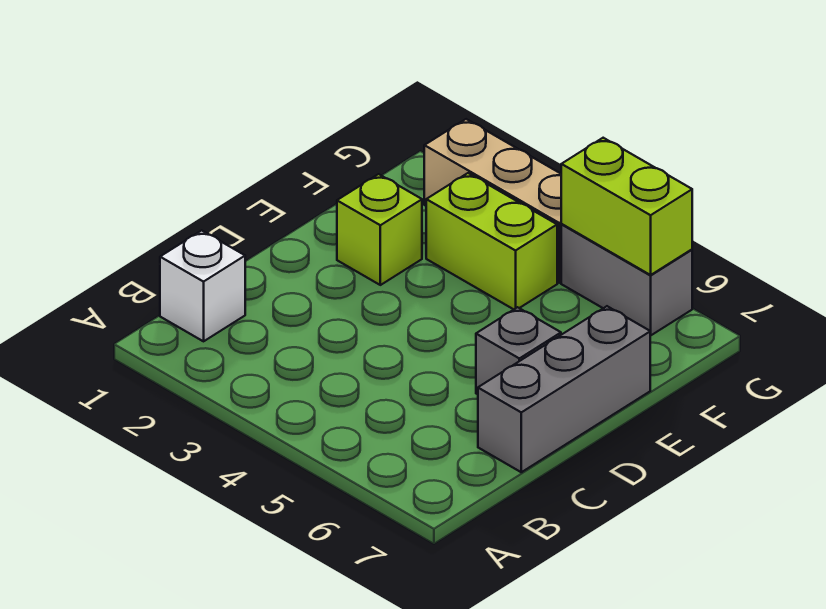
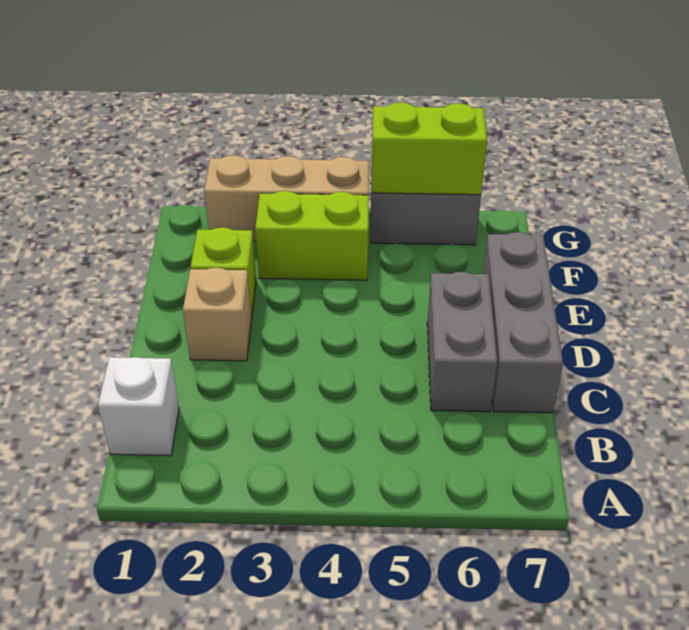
none -> tan brick D2 level 1
grey brick D6 level 1 -> grey brick C6:D6 level 1

